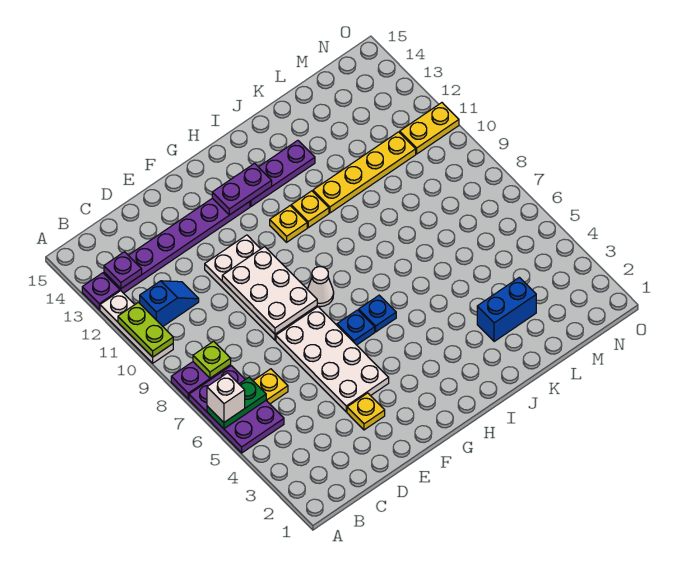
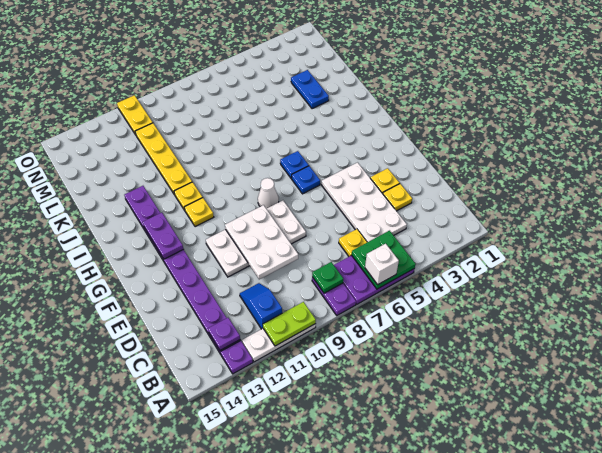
green plate A6:B6 level 2 -> green plate A5:B6 level 2
lime plate B8 level 2 -> green plate B8 level 2
none -> yellow plate D3 level 1
white plate E4:F7 level 1 -> white plate C4:F5 level 1
white plate E8:F10 level 2 -> white plate D9:F10 level 2
blue brick K3:L3 level 1 -> blue plate K3:L3 level 1

